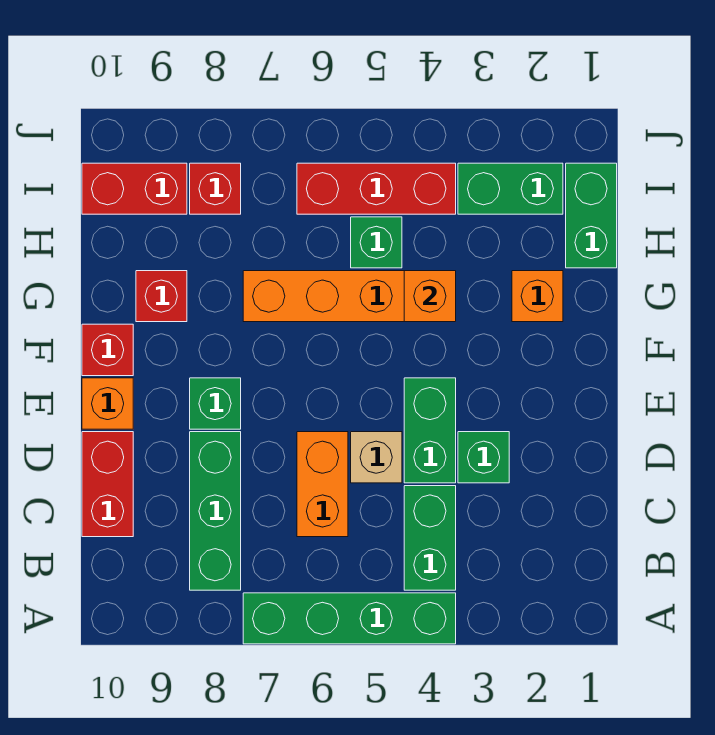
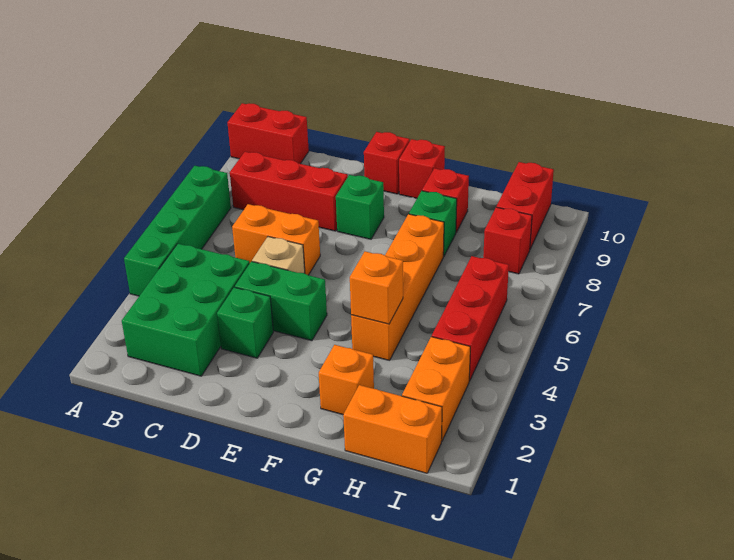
green brick B4:C4 level 1 -> green brick B2:C4 level 1
green brick B8:D8 level 1 -> red brick B8:D8 level 1
red brick C10:D10 level 1 -> red brick A10:B10 level 1
orange brick E10 level 1 -> red brick E10 level 1
green brick H1:I1 level 1 -> orange brick H1:I1 level 1
green brick H5 level 1 -> green brick G8 level 1
green brick I2:I3 level 1 -> orange brick I2:I3 level 1

